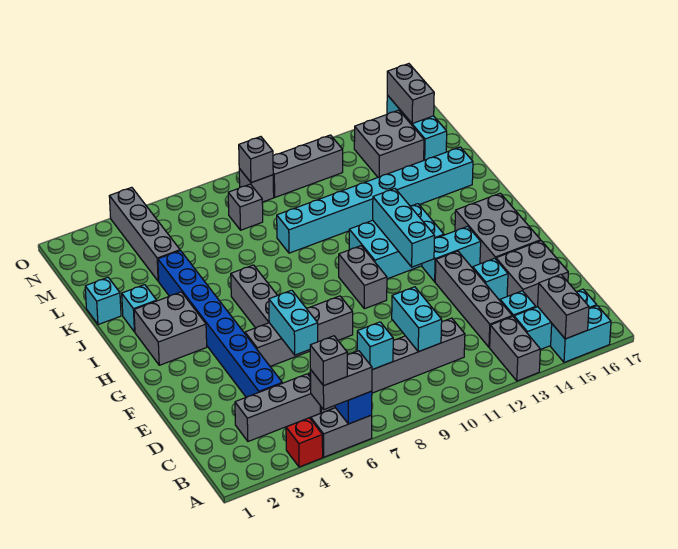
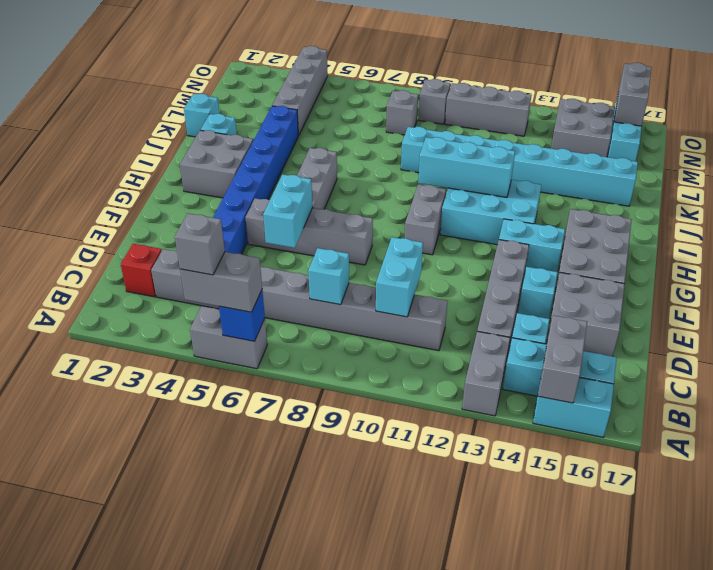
red brick A4 level 1 -> red brick C2 level 1
cyan brick G12:I12 level 2 -> cyan brick I10:I12 level 2
grey brick N9 level 2 -> none

